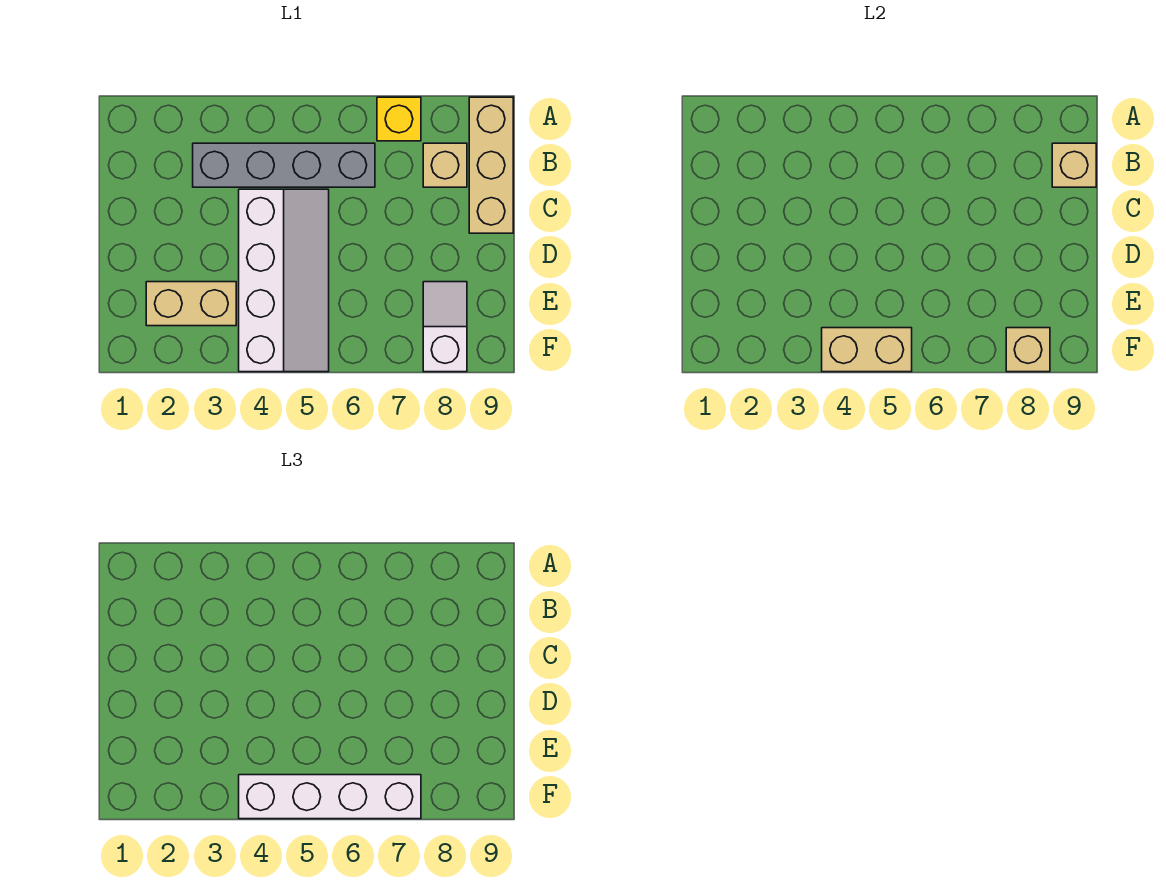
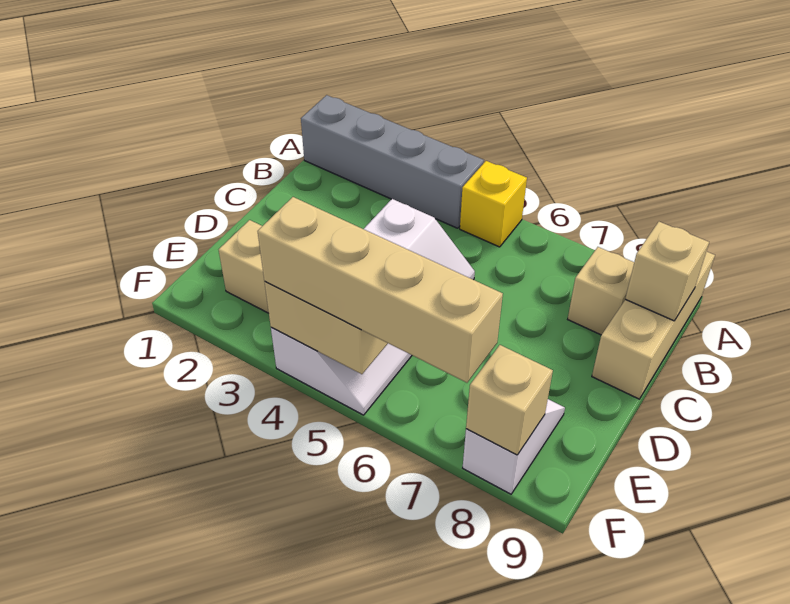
yellow brick A7 level 1 -> yellow brick A5 level 1
grey brick B3:B6 level 1 -> grey brick A1:A4 level 1
white brick F4:F7 level 3 -> tan brick F4:F7 level 3

